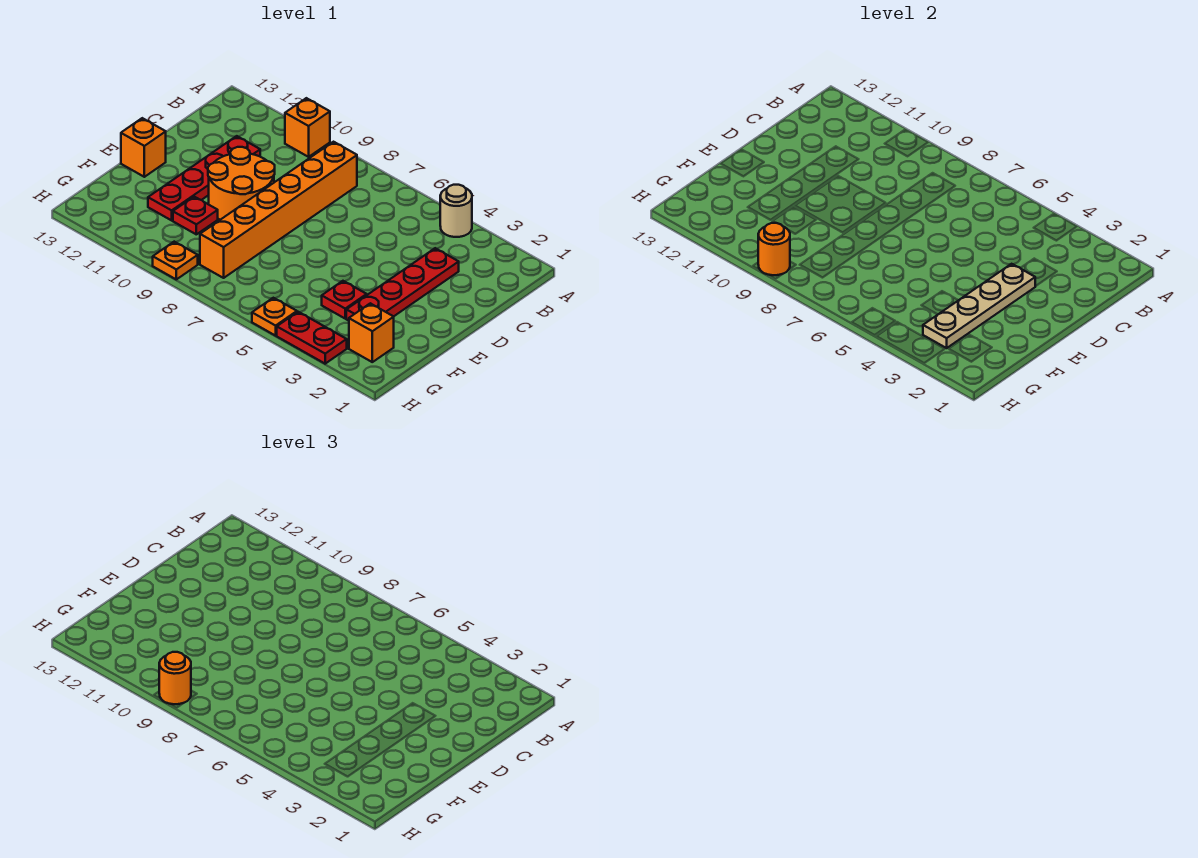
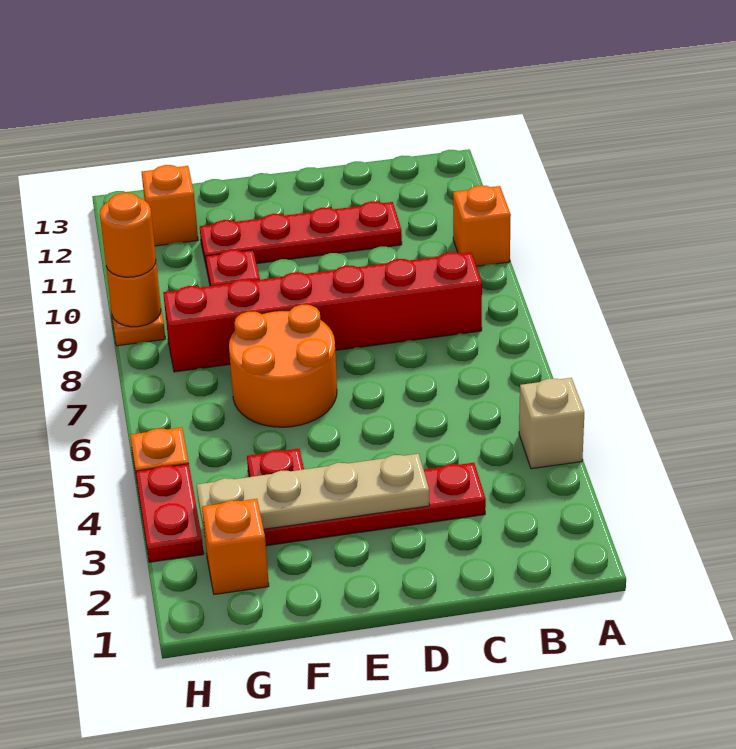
tan round brick A4 level 1 -> tan brick A4 level 1
orange brick B8:G8 level 1 -> red brick B8:G8 level 1
orange round brick D9:E10 level 1 -> orange round brick E6:F7 level 1
orange brick E13 level 1 -> orange brick G12 level 1

